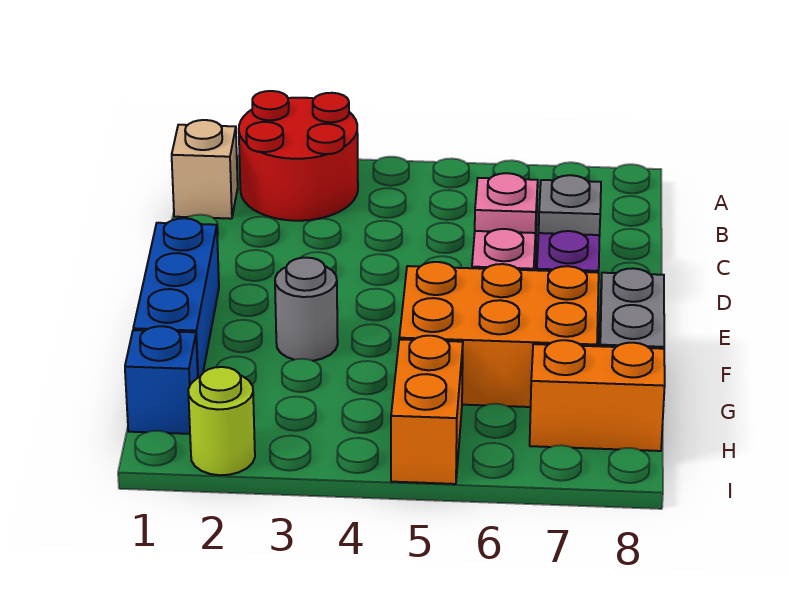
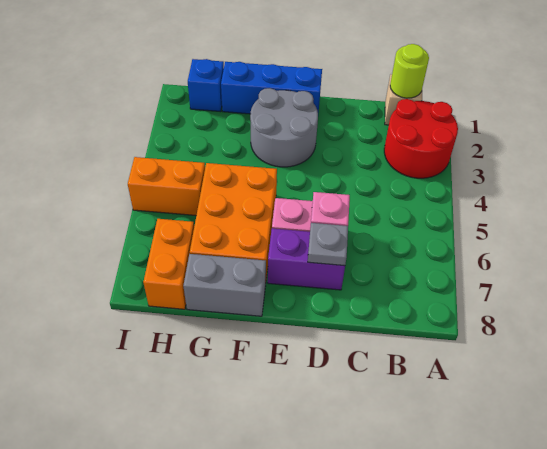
grey round brick F3 level 1 -> grey round brick E2:F3 level 1
lime round brick I2 level 1 -> lime round brick B1 level 2

